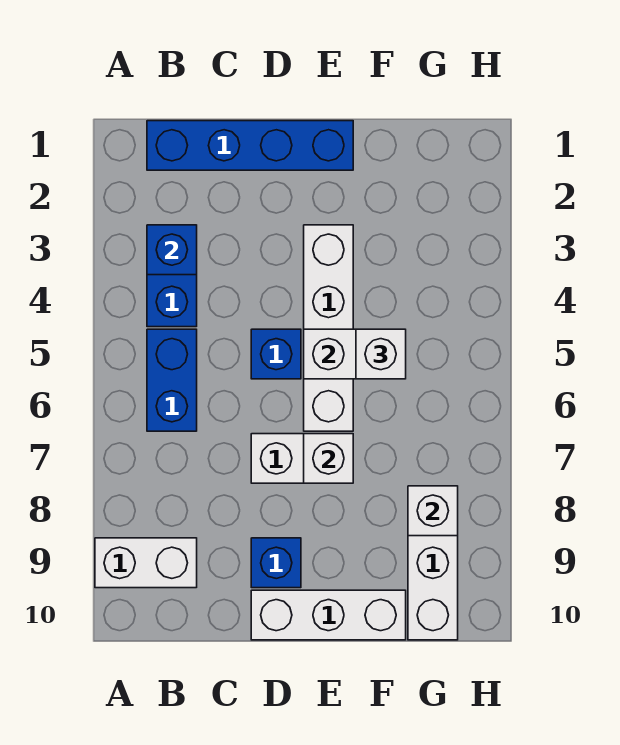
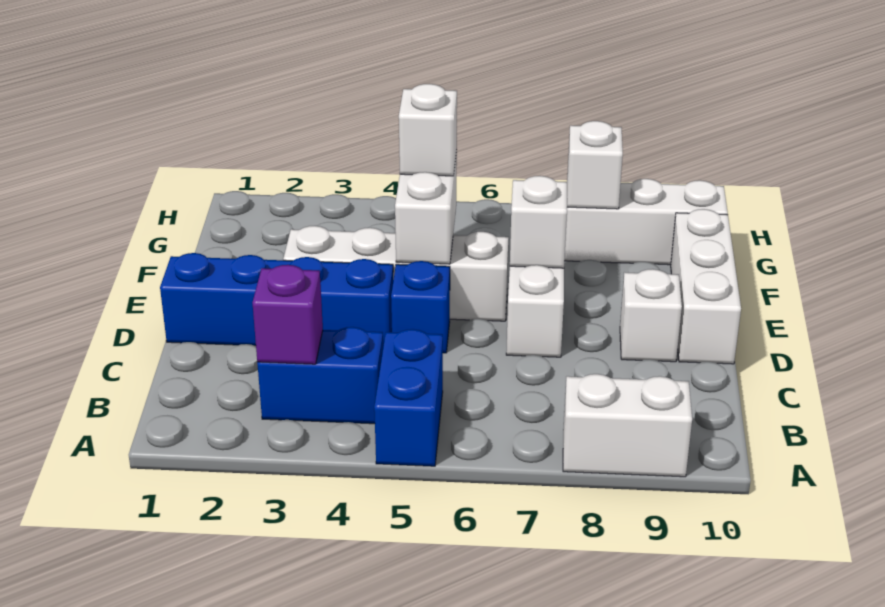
white brick A9:B9 level 1 -> white brick A8:A9 level 1
blue brick B1:E1 level 1 -> blue brick D1:D4 level 1
blue brick B3 level 2 -> purple brick B3 level 2
blue brick B5:B6 level 1 -> blue brick A5:B5 level 1
blue brick D9 level 1 -> white brick D9 level 1

